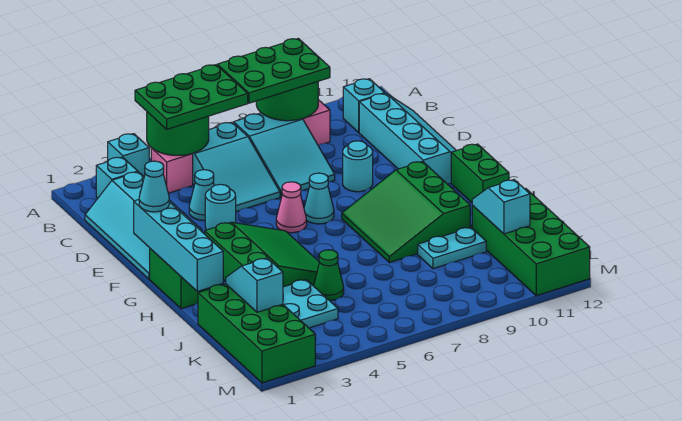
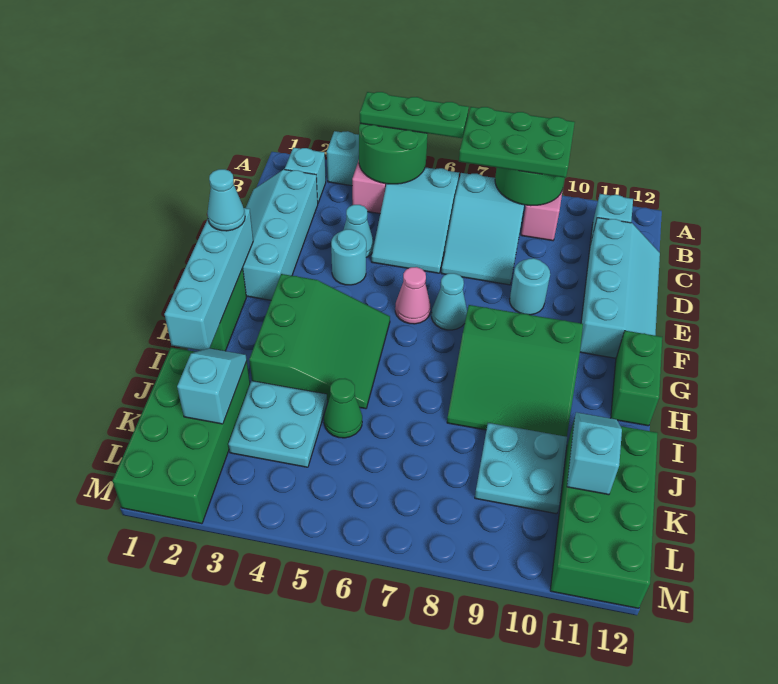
green plate A4:B6 level 3 -> green plate A4:A6 level 3
green slope G8:I10 level 1 top 10 -> green slope G8:I10 level 1 top G
cyan plate J9:J10 level 1 -> cyan plate J9:K10 level 1

